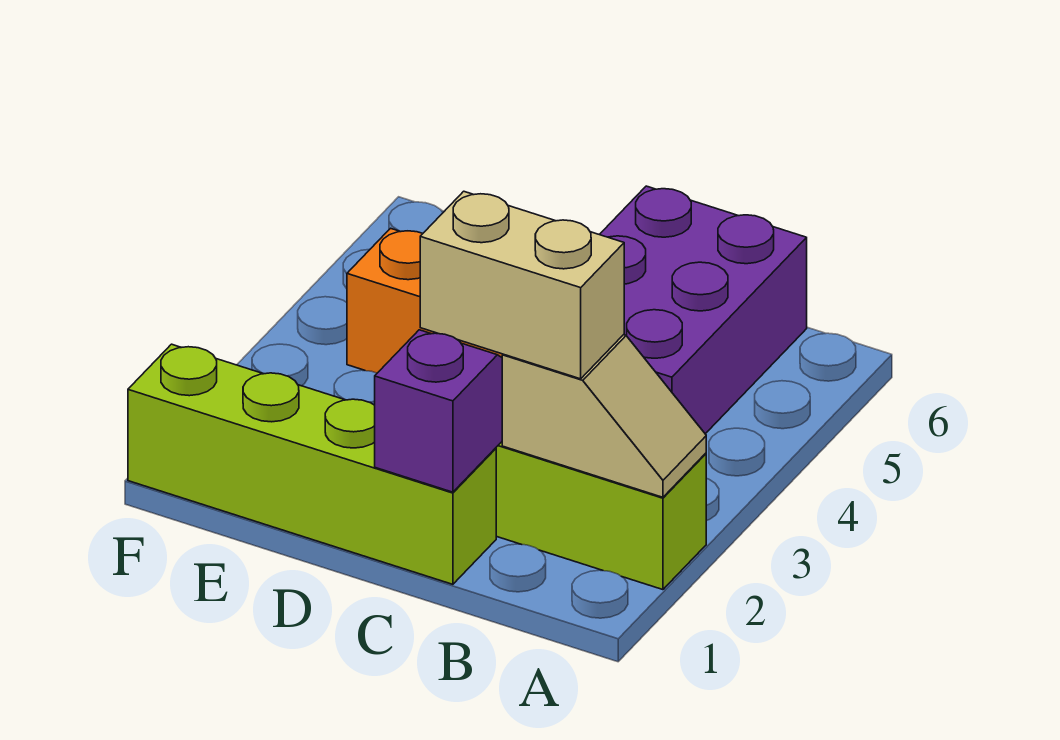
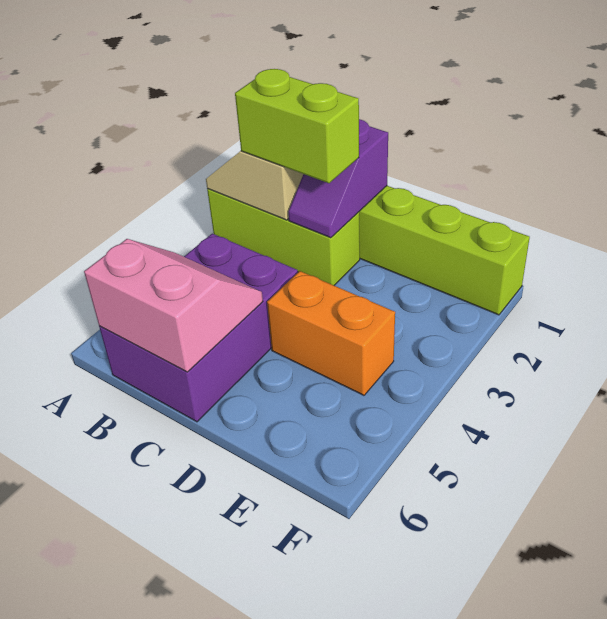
tan brick B2:C2 level 3 -> lime brick B2:C2 level 3
none -> pink slope B5:C6 level 2 top 6

